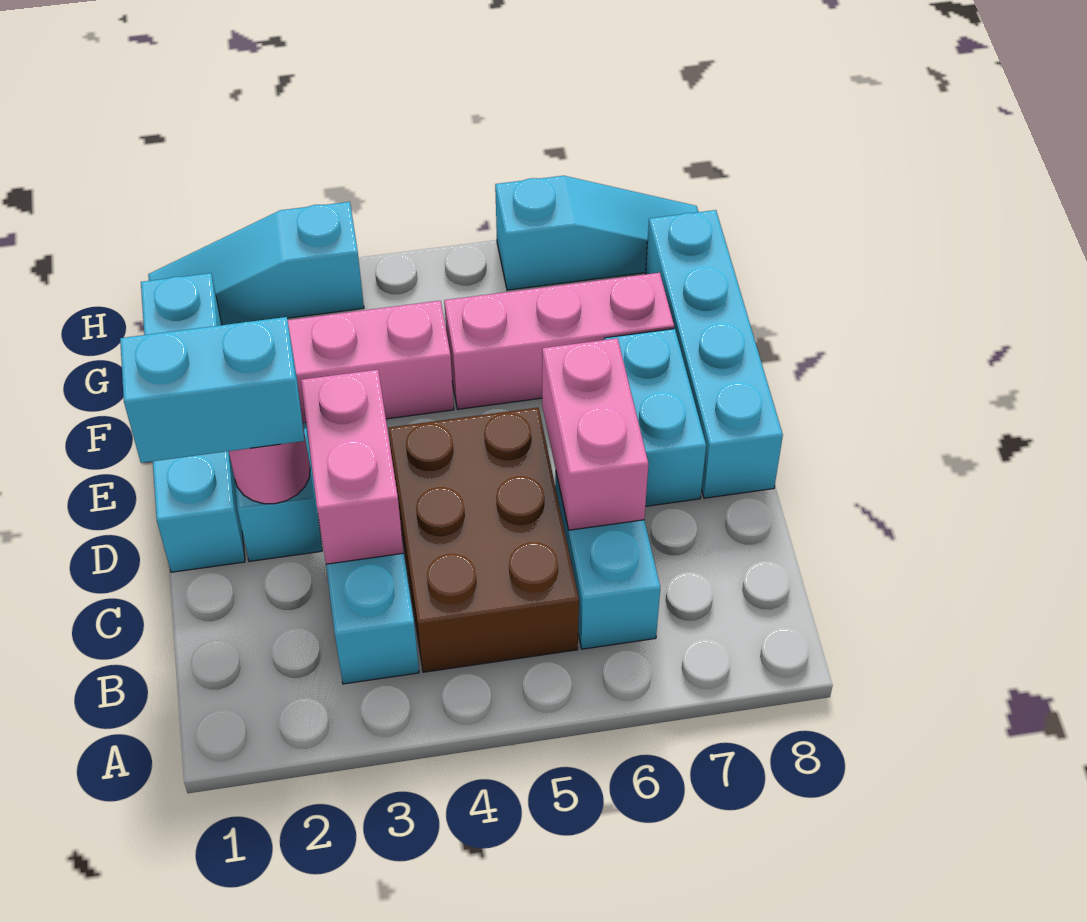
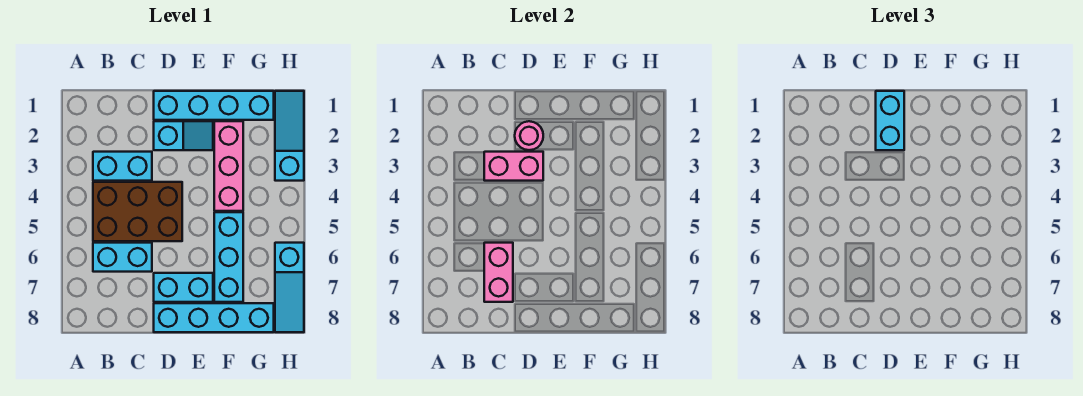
pink brick C6:D6 level 2 -> pink brick C6:C7 level 2
pink brick F5:F7 level 1 -> cyan brick F5:F7 level 1

